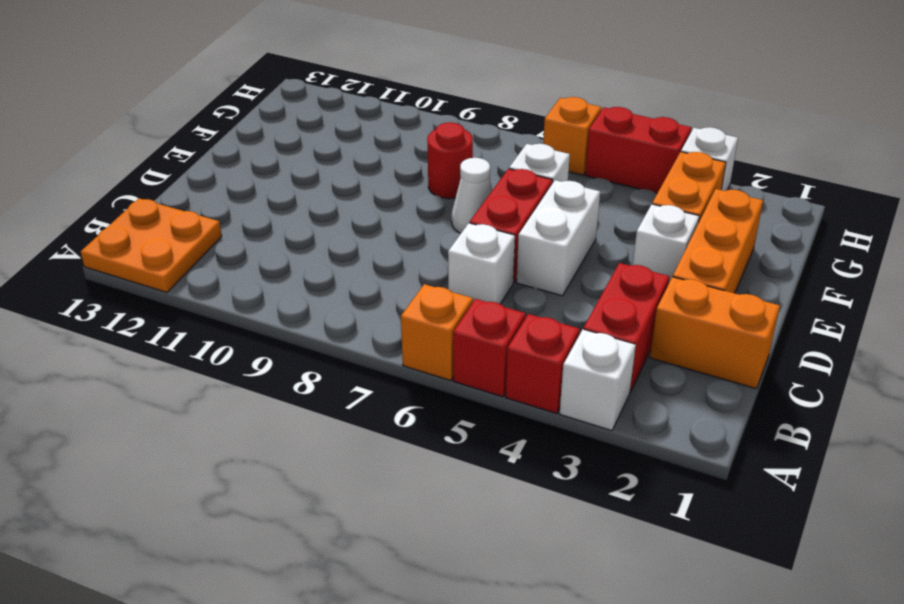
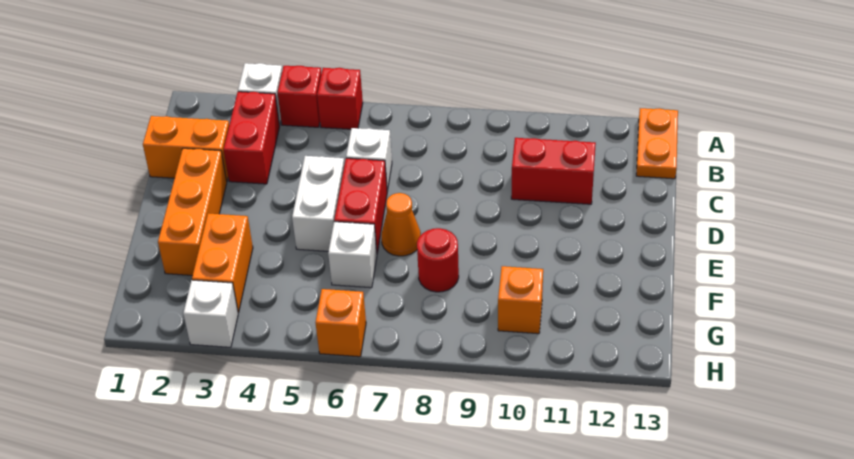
orange brick A6 level 1 -> orange brick G10 level 1
orange plate A12:B13 level 1 -> orange plate A13:B13 level 1
white brick E3 level 1 -> none
white cone E7 level 1 -> orange cone E7 level 1
red brick H4:H5 level 1 -> red brick C10:C11 level 1

